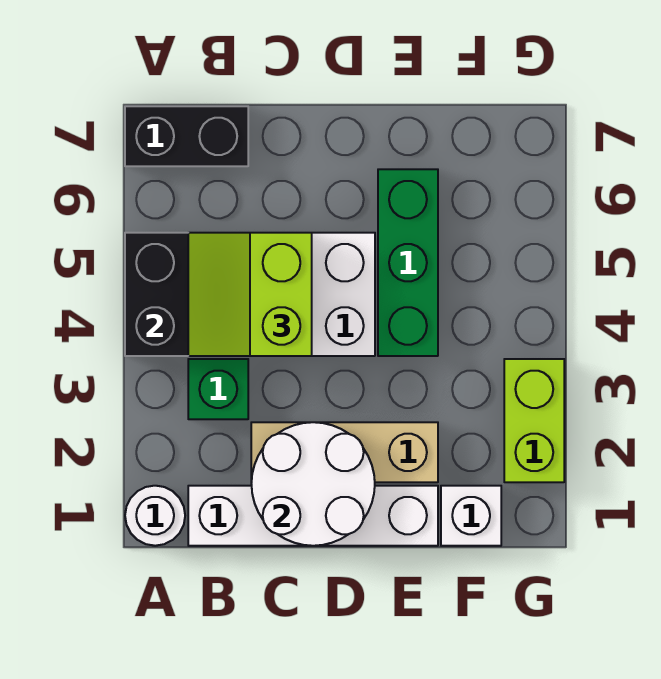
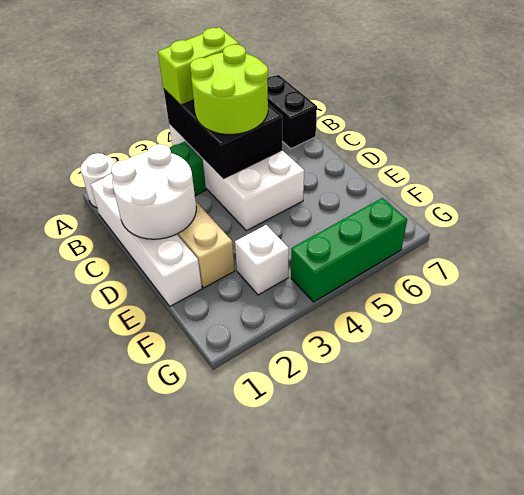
lime slope B4:C5 level 3 top C -> lime round brick B4:C5 level 3
green brick E4:E6 level 1 -> green brick G4:G6 level 1
white brick F1 level 1 -> white brick F3 level 1
lime brick G2:G3 level 1 -> lime brick A4:A5 level 3

